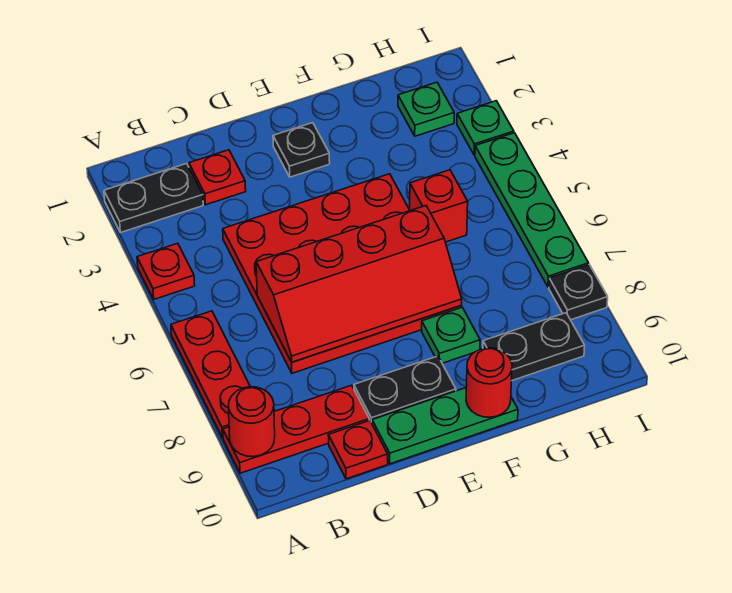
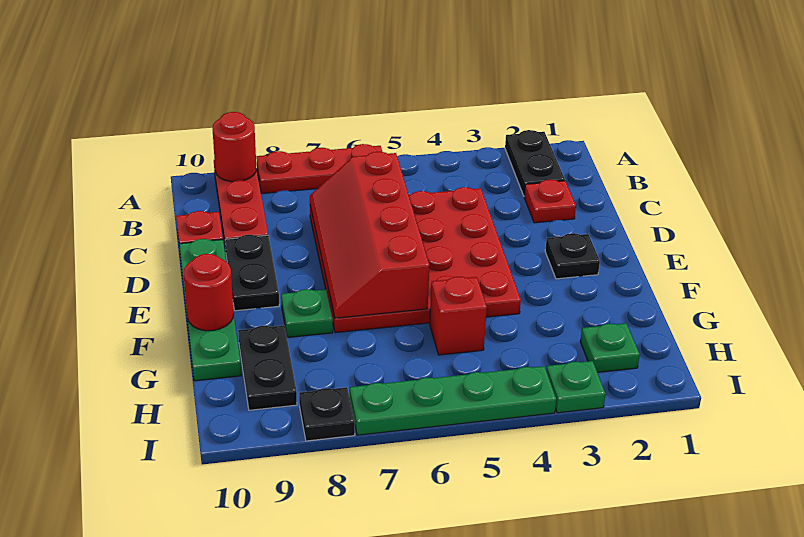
red plate A4 level 1 -> none
green plate D10:F10 level 1 -> green plate D10:G10 level 1

